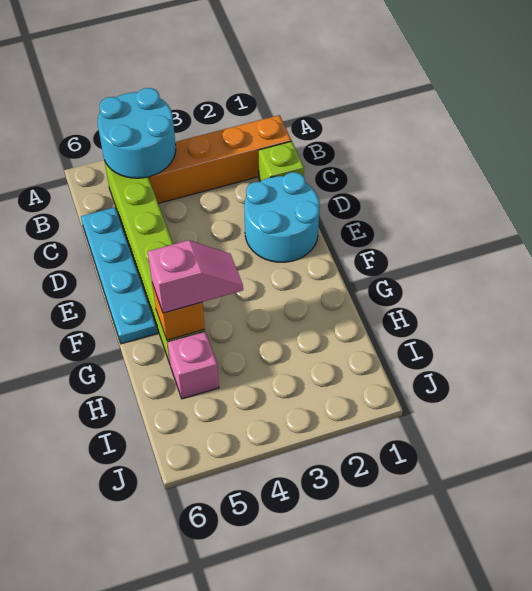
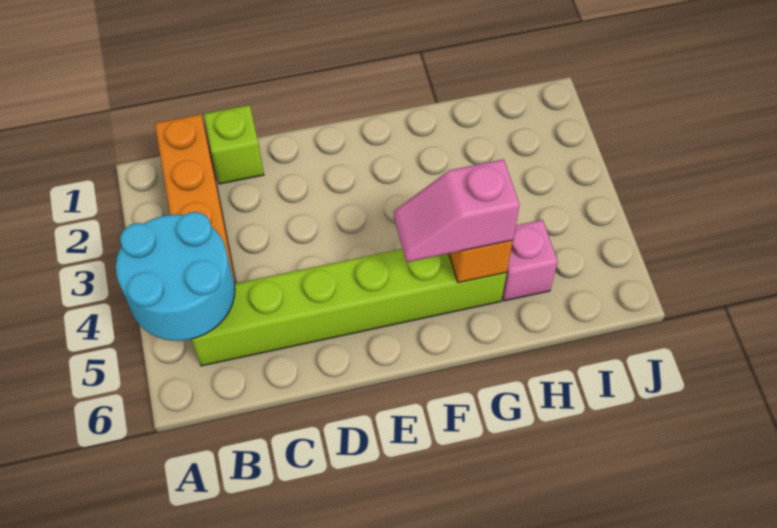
cyan plate C6:F6 level 1 -> none
cyan round brick D1:E2 level 1 -> none
pink slope G4:G5 level 3 top 5 -> pink slope F5:G5 level 3 top G

